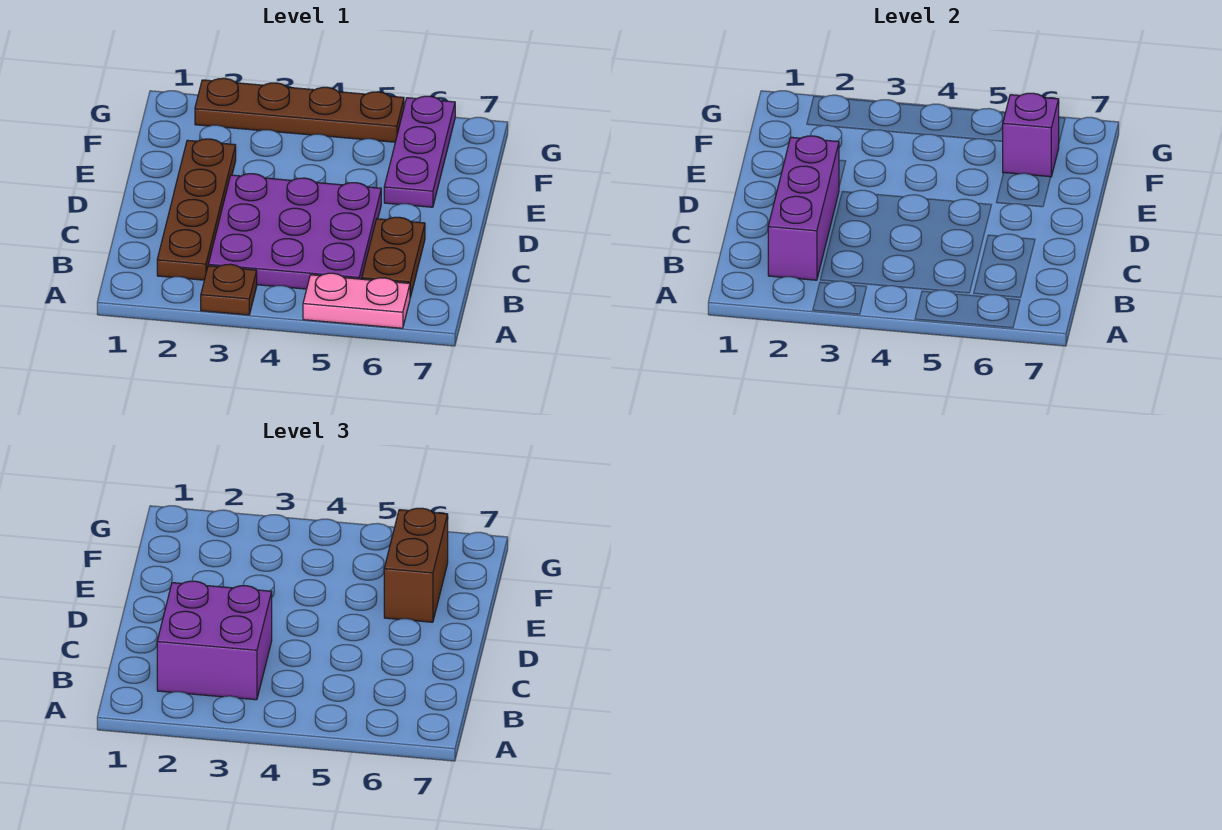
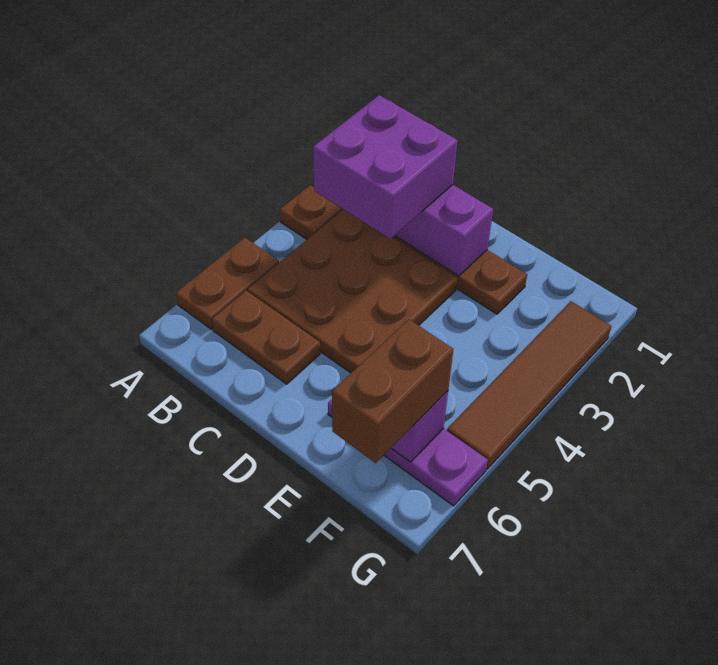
pink plate A5:A6 level 1 -> brown plate A5:A6 level 1
purple plate B3:D5 level 1 -> brown plate B3:D5 level 1
brown brick E6:F6 level 3 -> brown brick F6:F7 level 3
brown plate G2:G5 level 1 -> brown tile G2:G5 level 1

